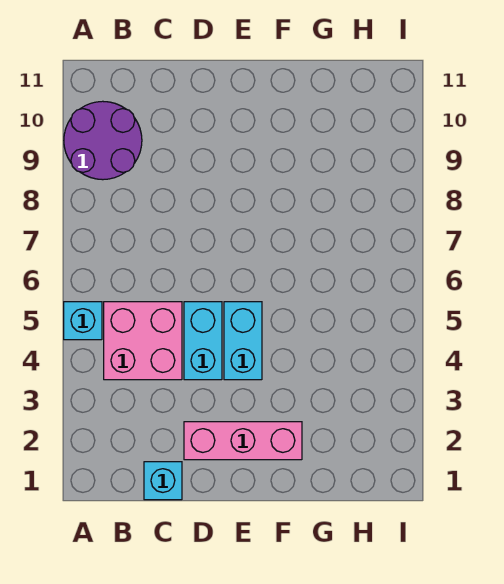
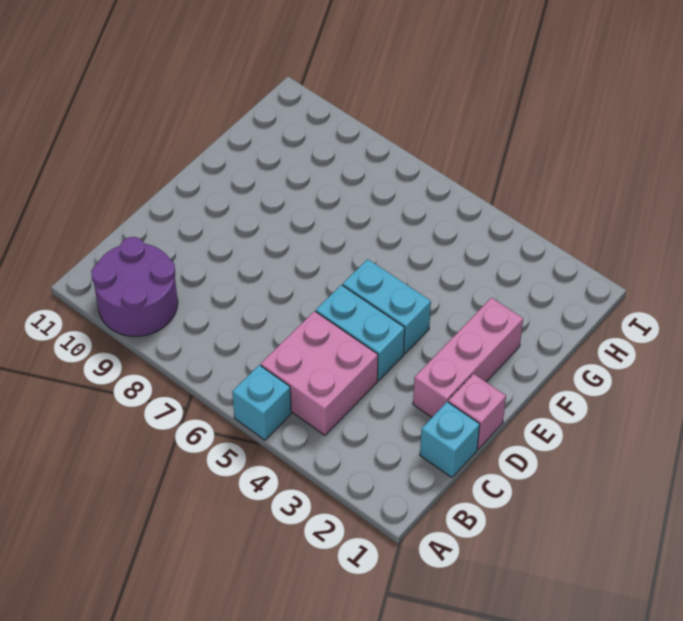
none -> pink brick D1 level 1

